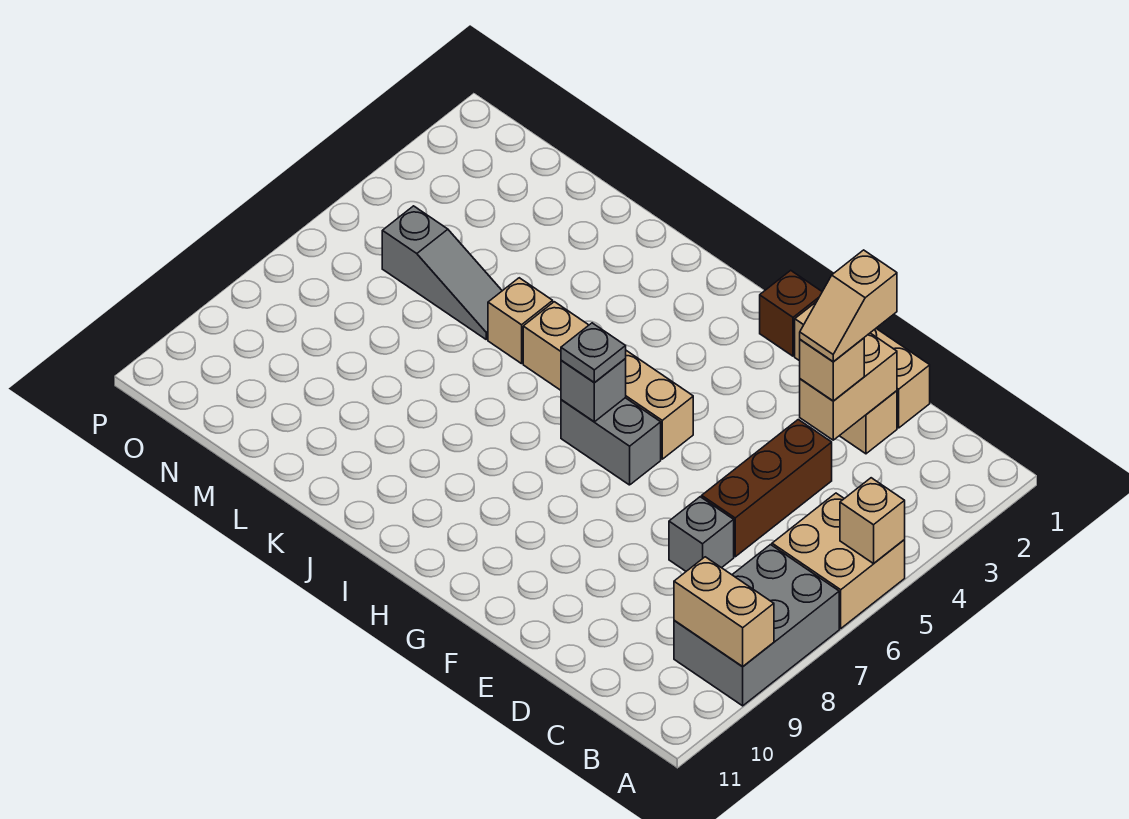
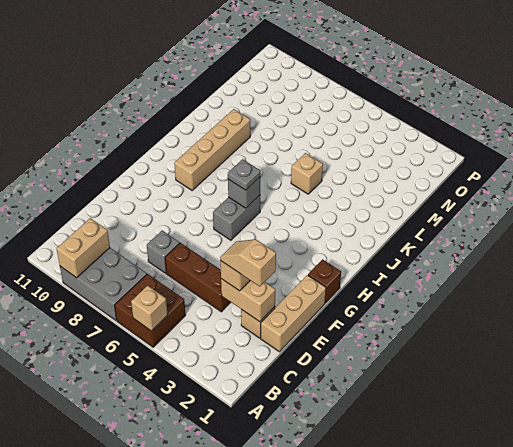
tan brick A5:B6 level 1 -> brown brick A5:B6 level 1
tan brick G5:J5 level 1 -> tan brick H9:K9 level 1
grey slope L5:N5 level 1 top N -> none

